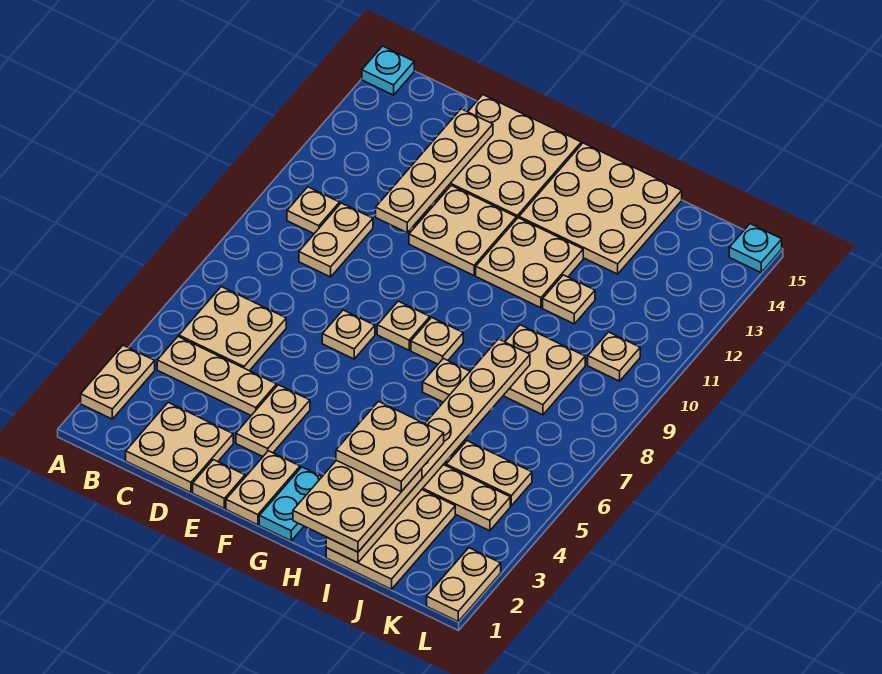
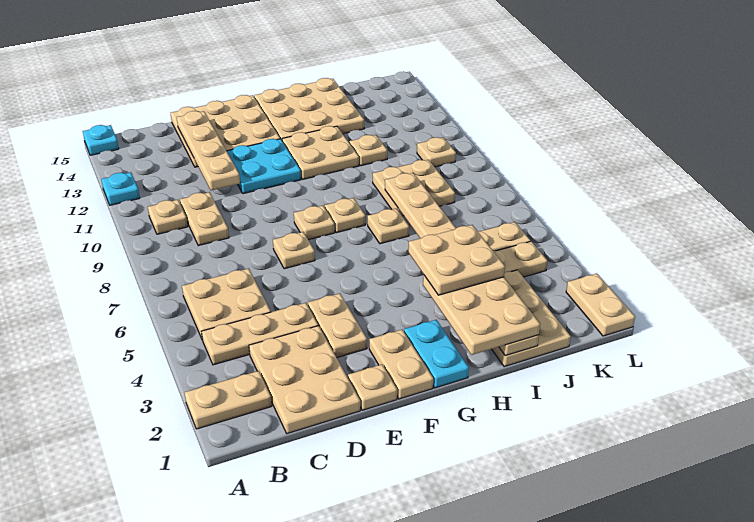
tan plate A2:A3 level 1 -> tan plate A2:B2 level 1
tan plate C1:D2 level 1 -> tan plate C1:D3 level 1
tan plate E11:F12 level 1 -> cyan plate E11:F12 level 1
cyan plate L15 level 1 -> cyan plate A12 level 1

